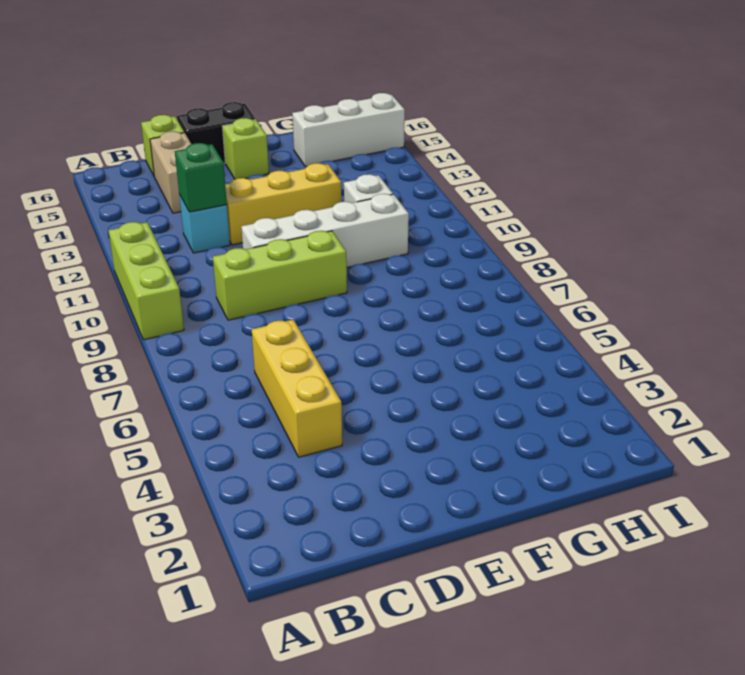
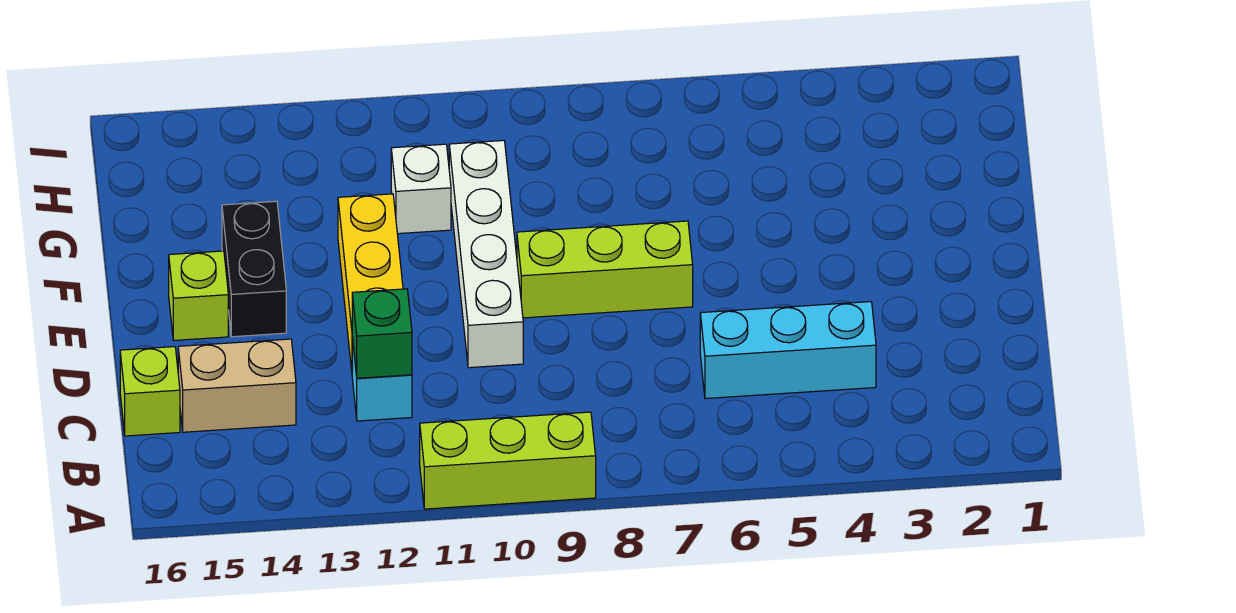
yellow brick C4:C6 level 1 -> cyan brick C4:C6 level 1
lime brick C9:E9 level 1 -> lime brick E7:E9 level 1
black brick D16:E16 level 1 -> black brick E14:F14 level 1
white brick G15:I15 level 1 -> none

